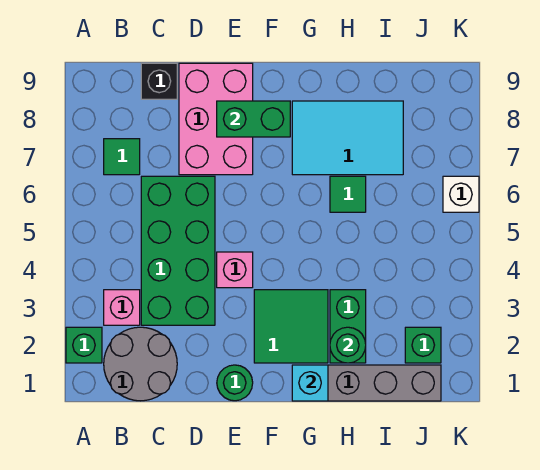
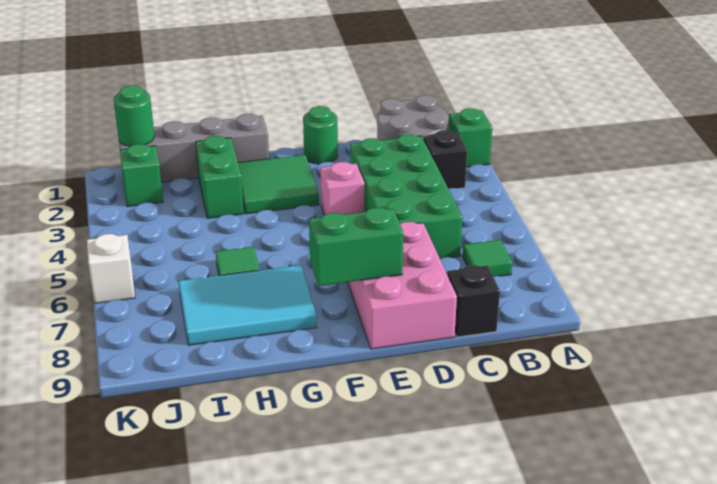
pink brick B3 level 1 -> black brick B3 level 1
cyan brick G1 level 2 -> none
green round brick H2 level 2 -> green round brick J1 level 2

